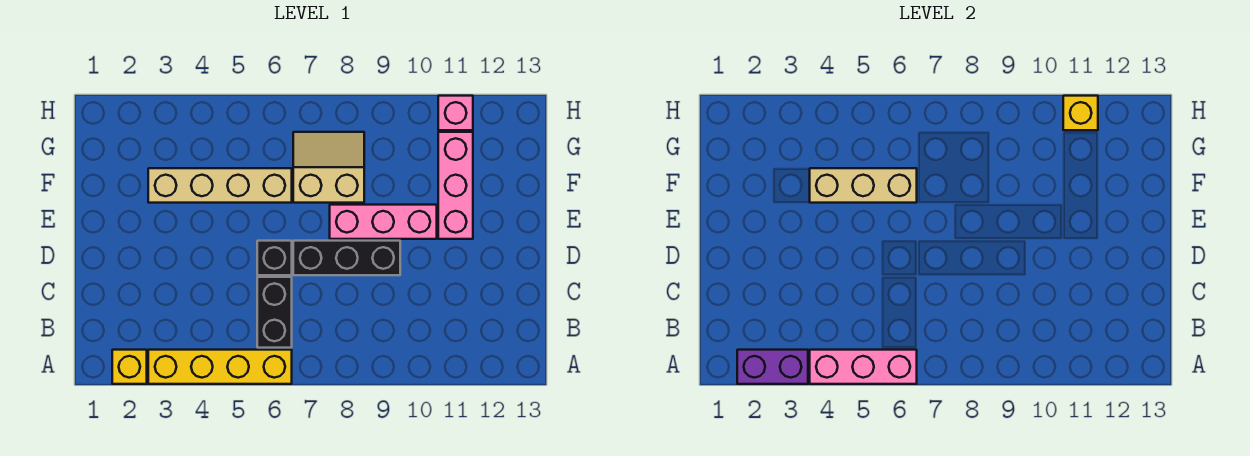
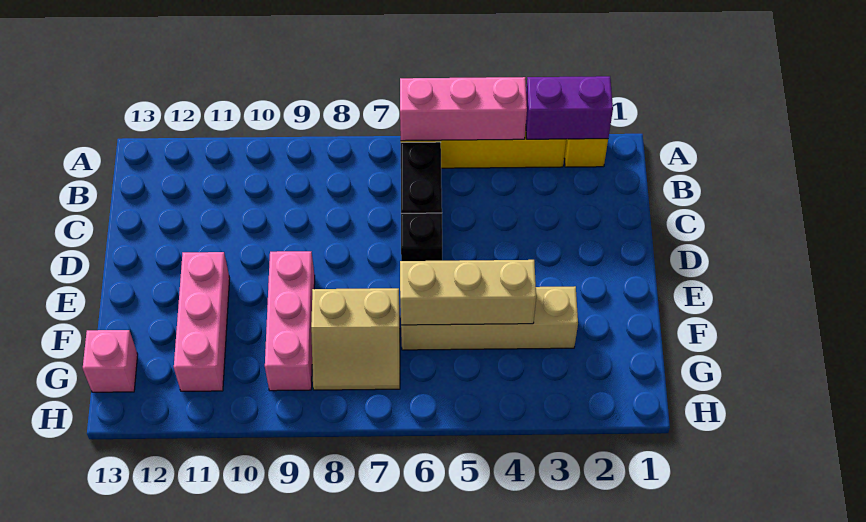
black brick D7:D9 level 1 -> none
pink brick E8:E10 level 1 -> pink brick E9:G9 level 1
pink brick H11 level 1 -> pink brick G13 level 1
yellow brick H11 level 2 -> none

